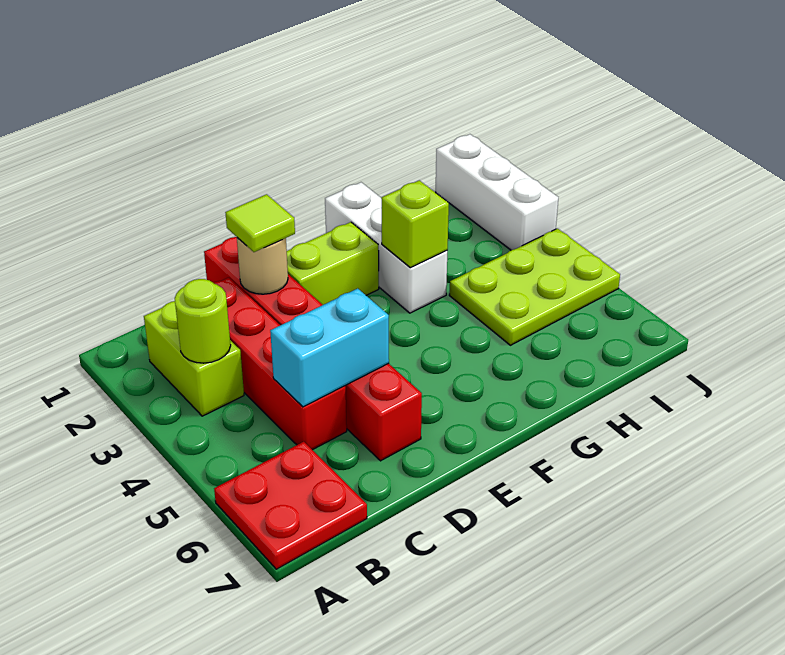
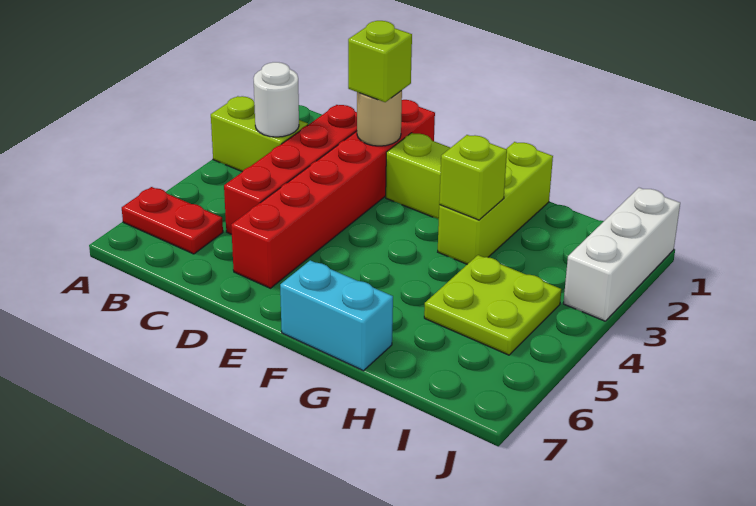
red plate A6:B7 level 1 -> red plate A6:B6 level 1
lime brick B2:B3 level 1 -> lime brick A3:B3 level 1
lime round brick B3 level 2 -> white round brick B3 level 2
cyan brick C5:D5 level 2 -> cyan brick F7:G7 level 1
lime tile D2 level 3 -> lime brick D2 level 3
white brick G1:G3 level 1 -> lime brick G1:G3 level 1
lime plate H4:J5 level 1 -> lime plate H4:I5 level 1

